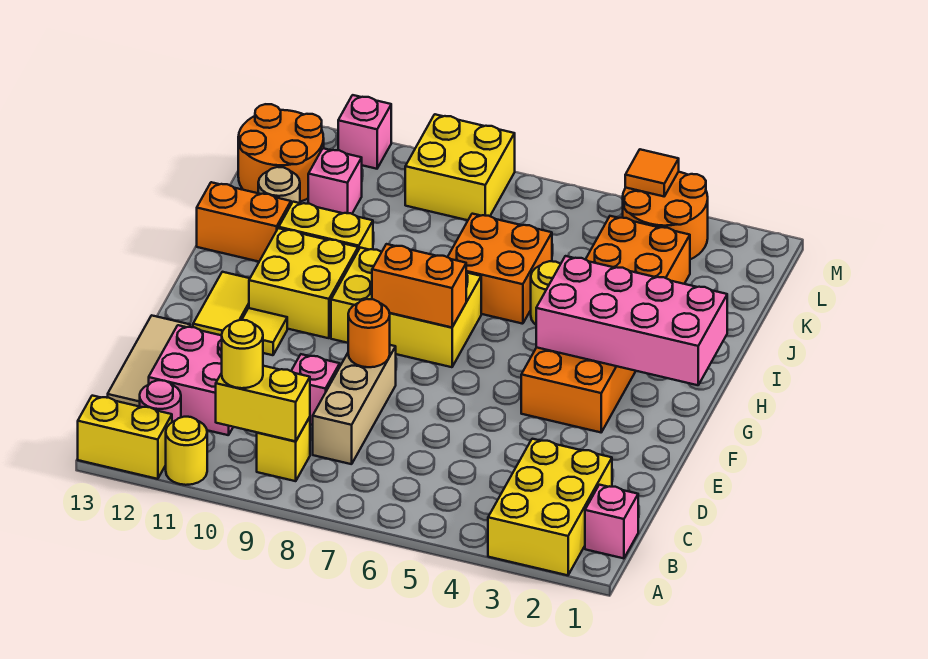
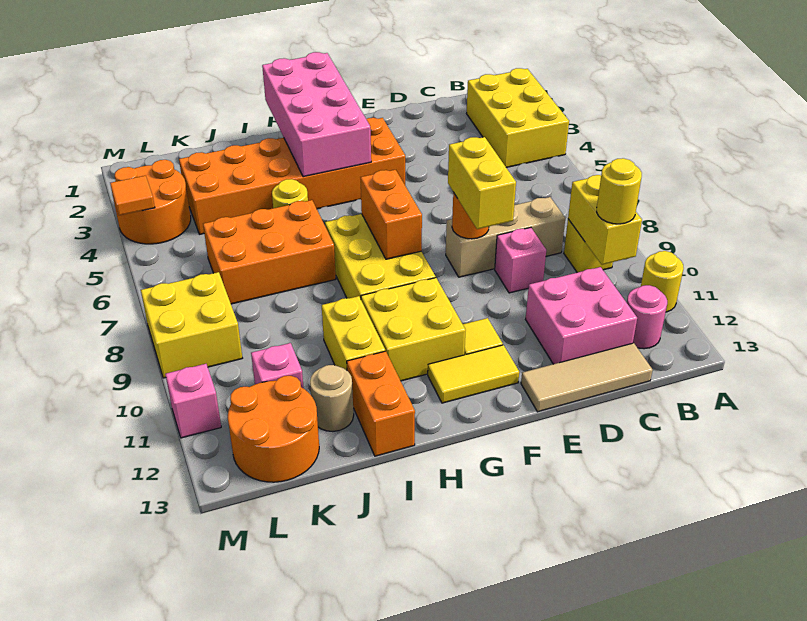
yellow brick A2:C3 level 1 -> yellow brick A2:B4 level 1
yellow brick A12:A13 level 1 -> yellow brick E8:E9 level 3
pink brick B1 level 1 -> none
orange brick I6:J7 level 1 -> orange brick I6:K7 level 1

